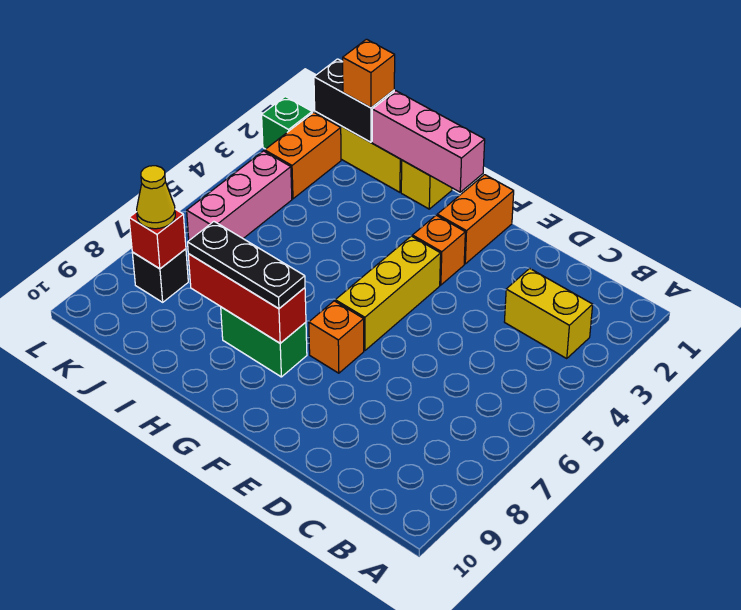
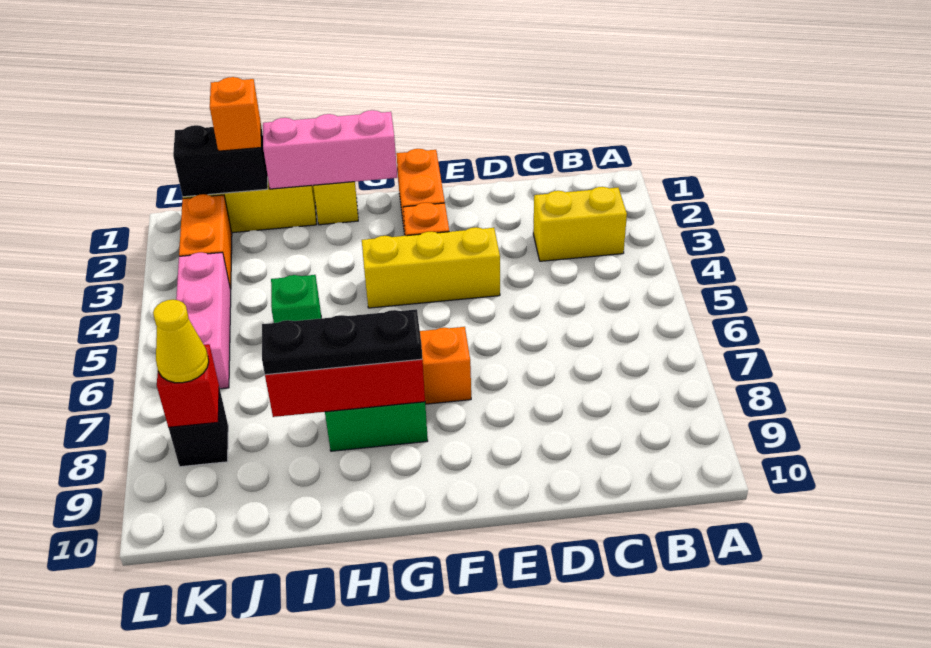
yellow brick F4:F6 level 1 -> yellow brick E4:G4 level 1
green brick L2 level 1 -> green brick I5 level 1

